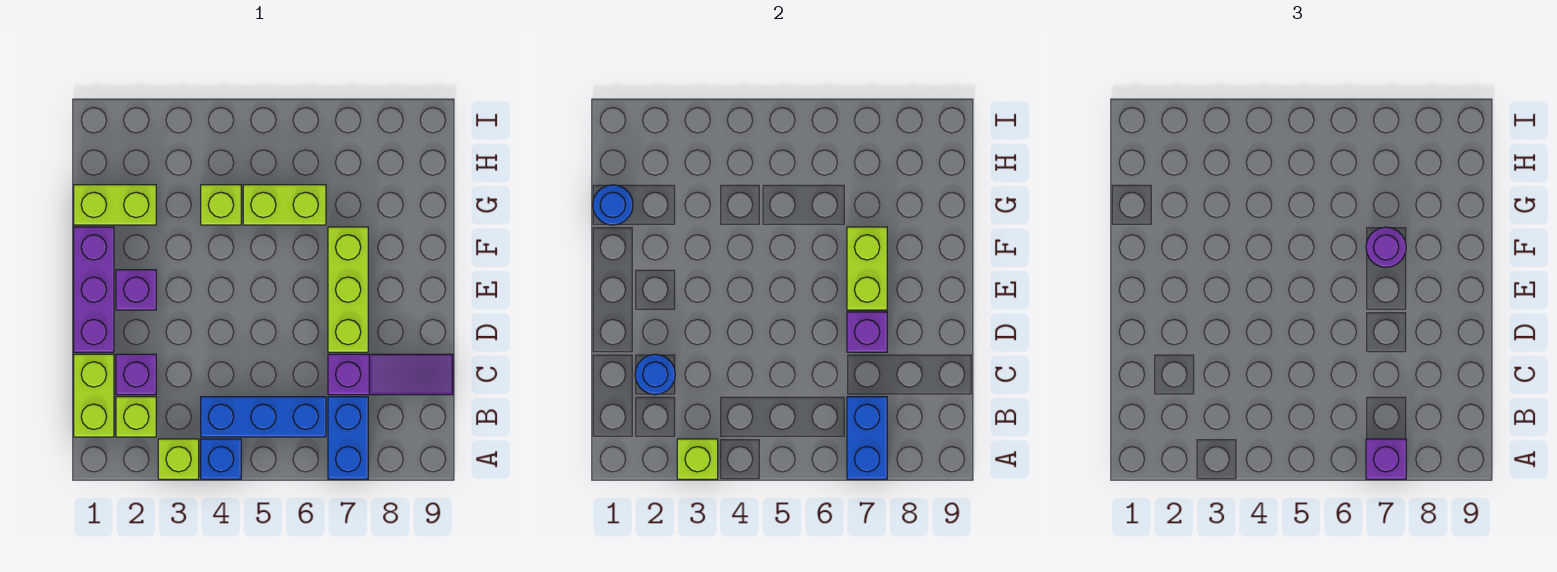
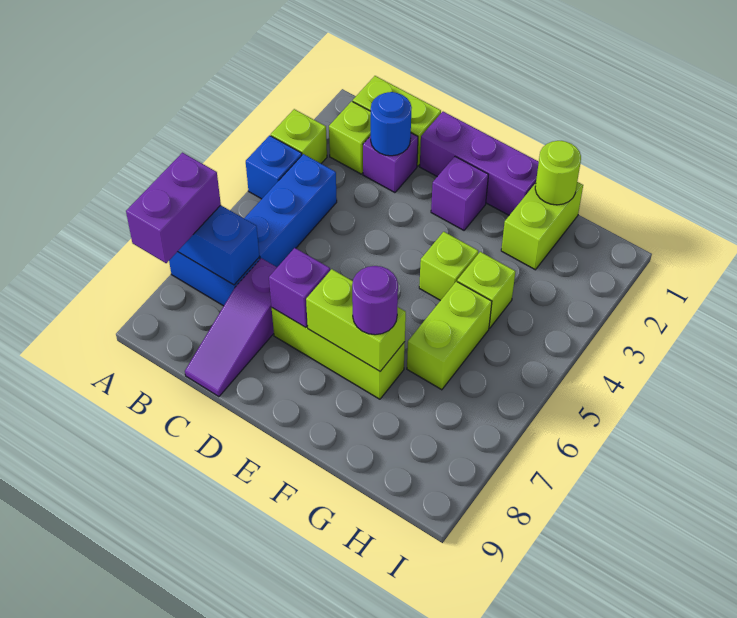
lime brick A3 level 2 -> lime brick F4 level 1
purple brick A7 level 3 -> purple brick A7:A8 level 3
blue round brick G1 level 2 -> lime round brick G1 level 2

